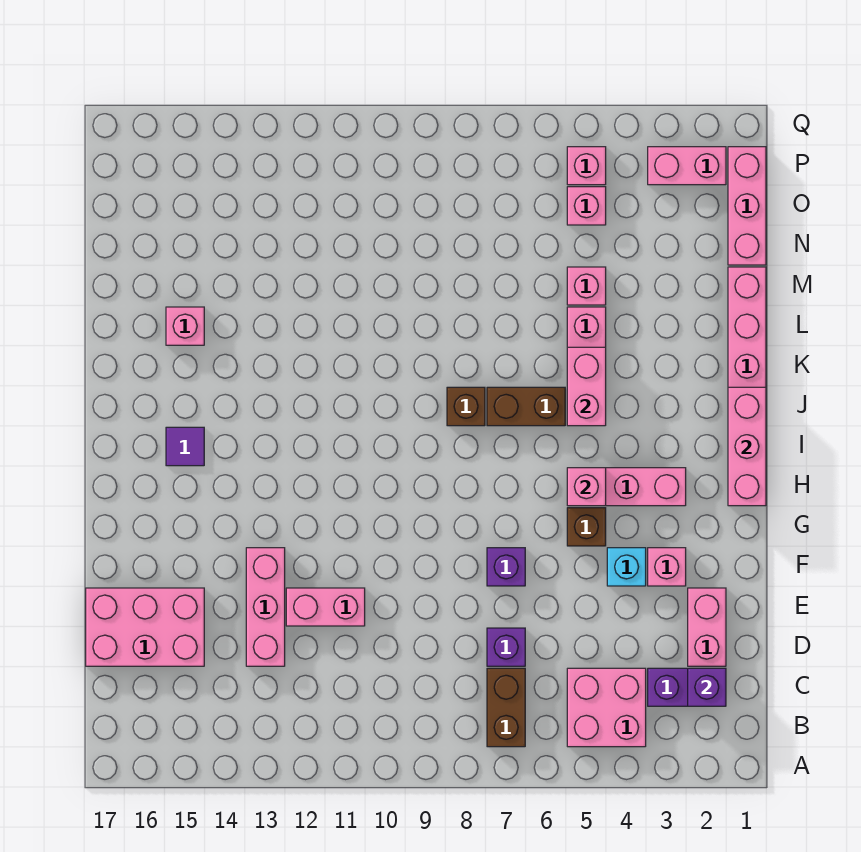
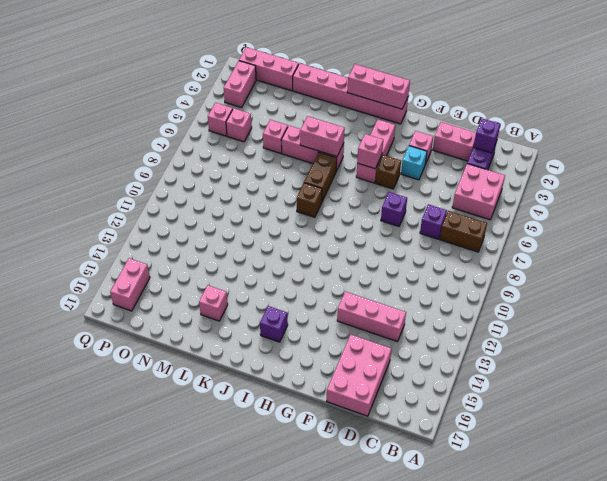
pink brick E11:E12 level 1 -> pink brick P15:P16 level 1
purple tile I15 level 1 -> purple brick I15 level 1

